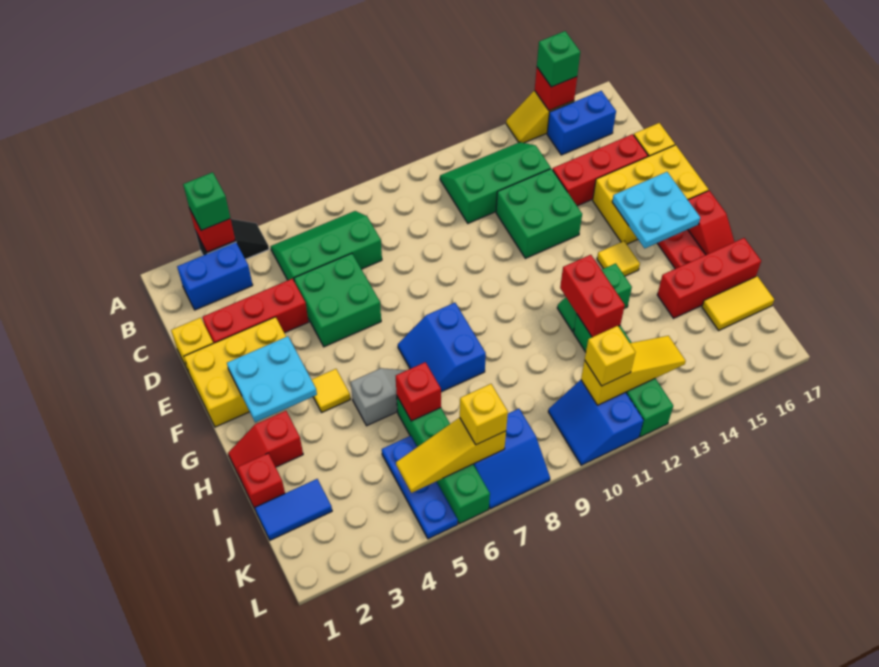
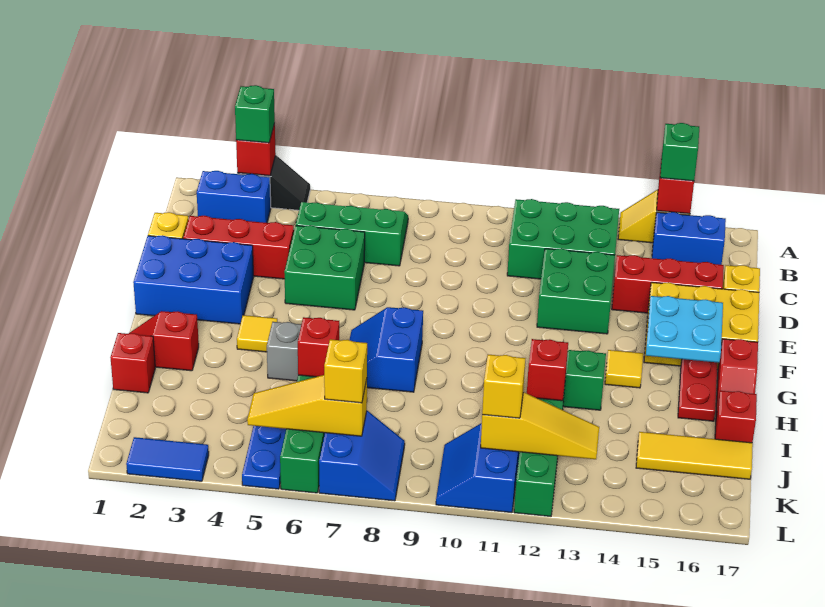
green slope B11:C13 level 1 top C -> green brick B11:C13 level 1
yellow brick E1:F3 level 1 -> blue brick E1:F3 level 1
cyan plate F2:G3 level 2 -> none
red brick H12:I12 level 2 -> red brick I12 level 2
red brick I15:I17 level 1 -> red brick I17 level 1
blue tile J1:J2 level 1 -> blue tile L2:L3 level 1
yellow tile J16:J17 level 1 -> yellow tile J15:J17 level 1
blue slope K7:L8 level 1 top K -> blue slope K7:L8 level 1 top 7

